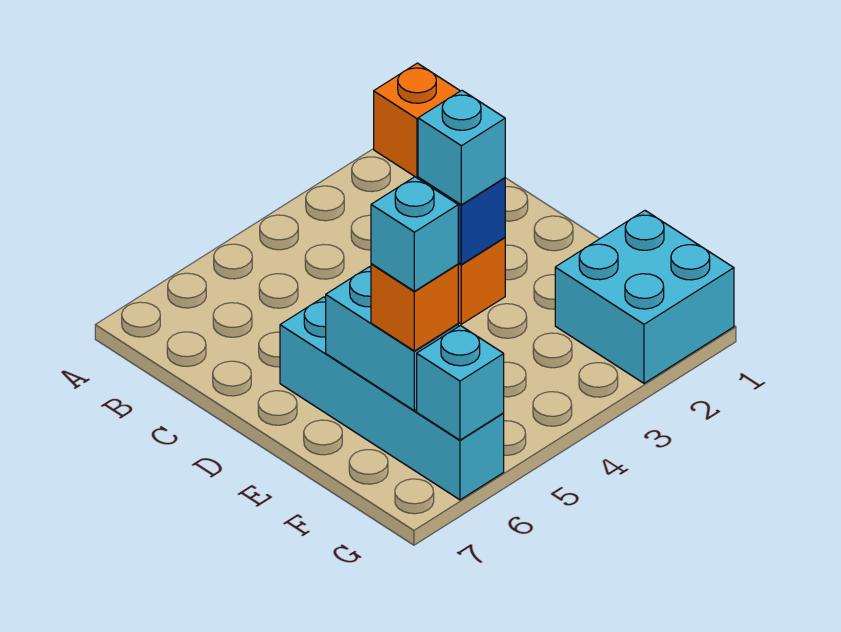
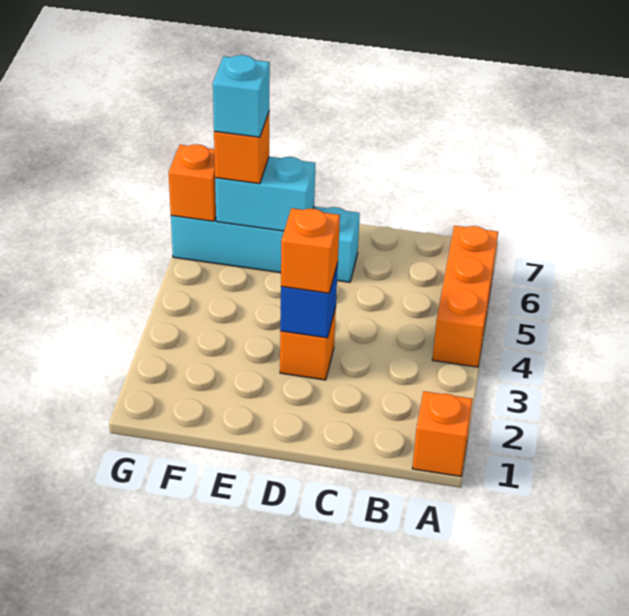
none -> orange brick A4:A6 level 1
cyan brick D3 level 3 -> orange brick D3 level 3
cyan brick F1:G2 level 1 -> none
cyan brick G6 level 2 -> orange brick G6 level 2

